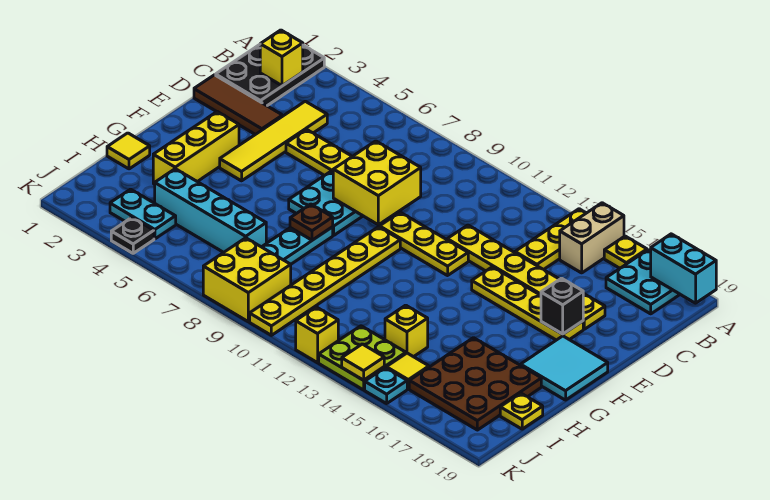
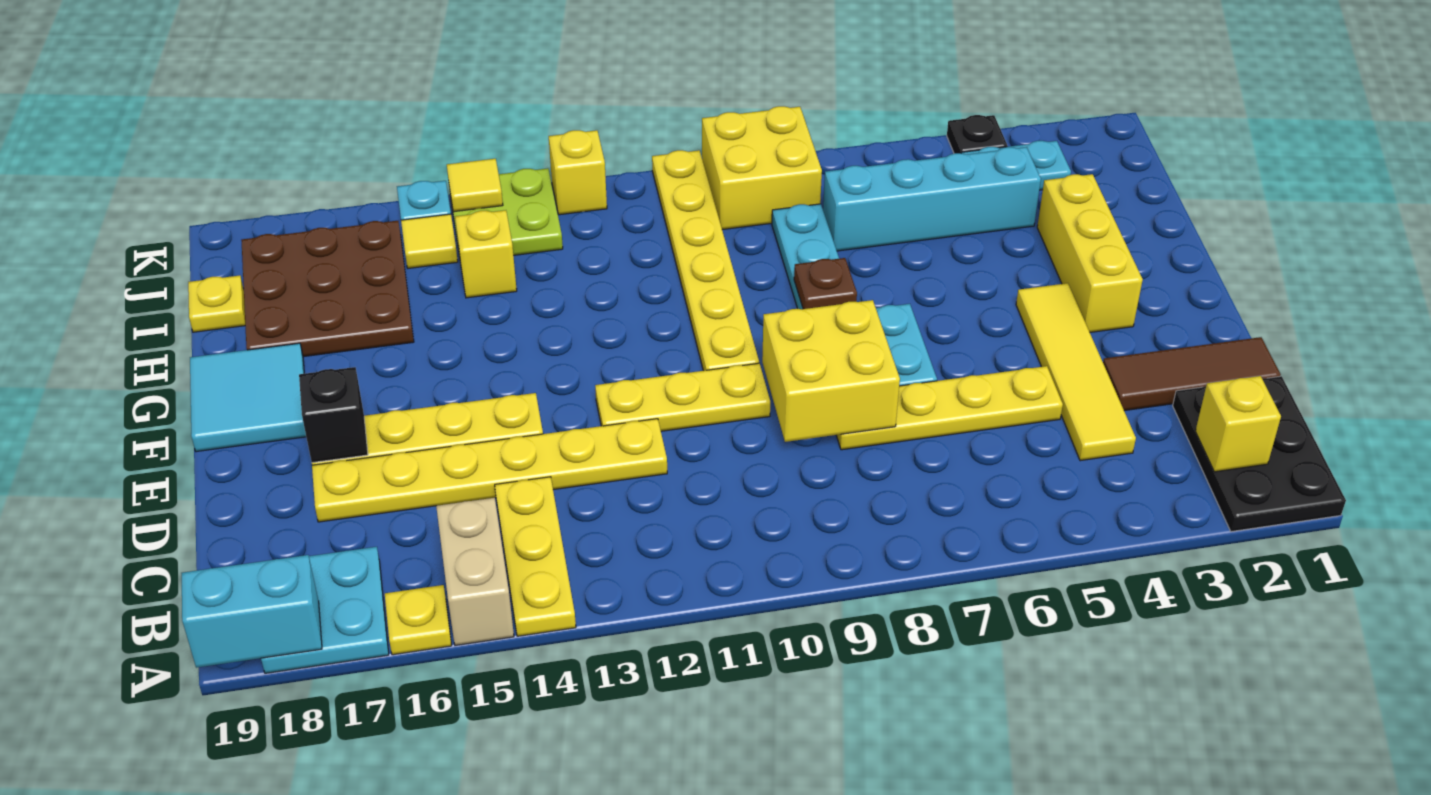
yellow tile H1 level 1 -> none

